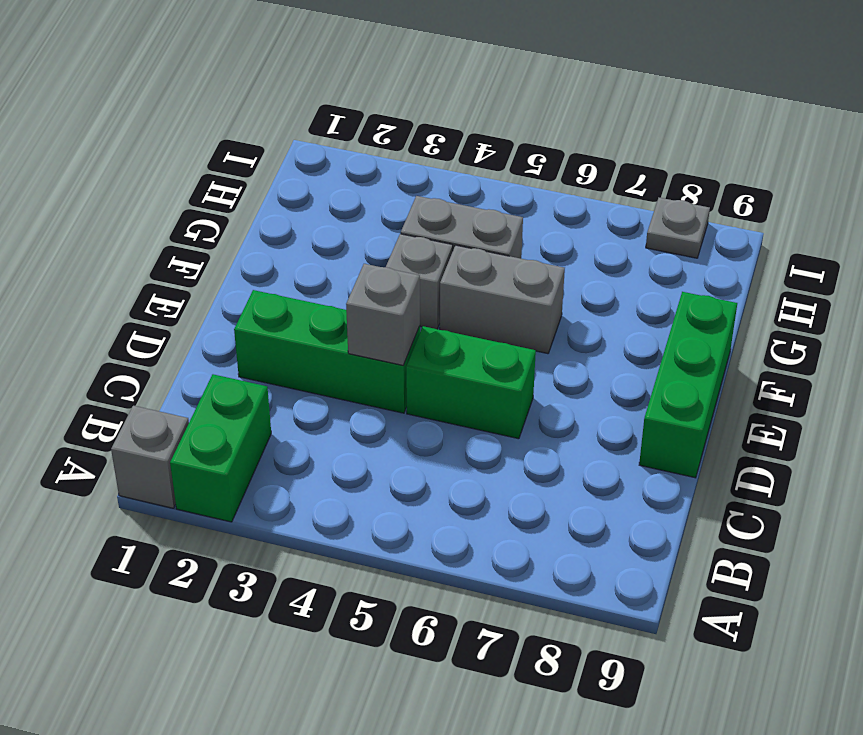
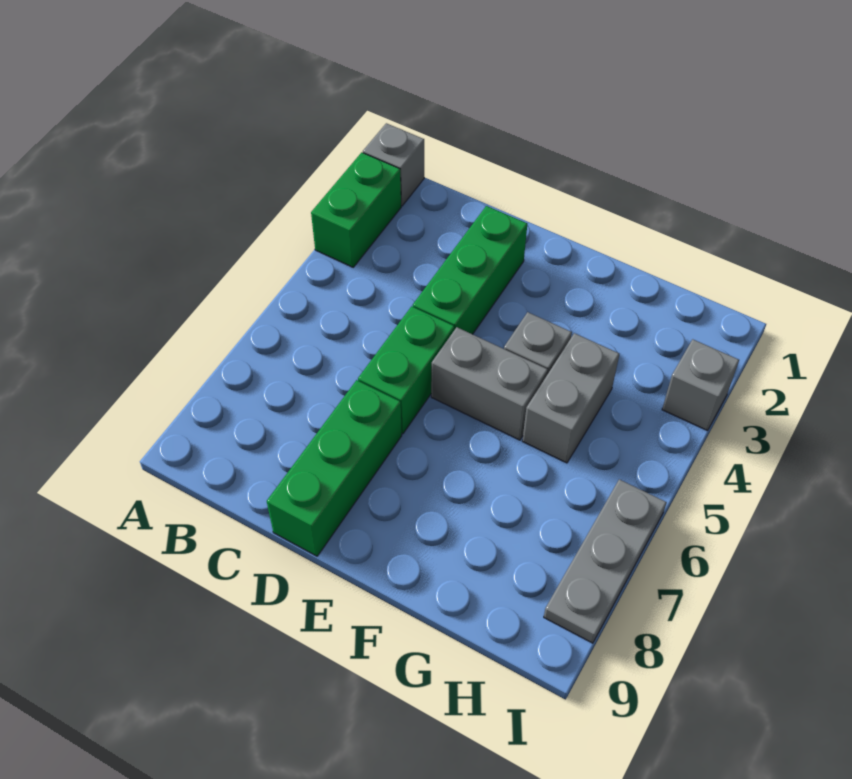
green brick A2:B2 level 1 -> green brick A2:A3 level 1
grey brick D4 level 2 -> grey brick I3 level 1
green brick D9:F9 level 1 -> green brick D7:D9 level 1
grey brick F5:F6 level 1 -> grey brick E5:F5 level 1
grey plate I8 level 1 -> grey plate I6:I8 level 1

